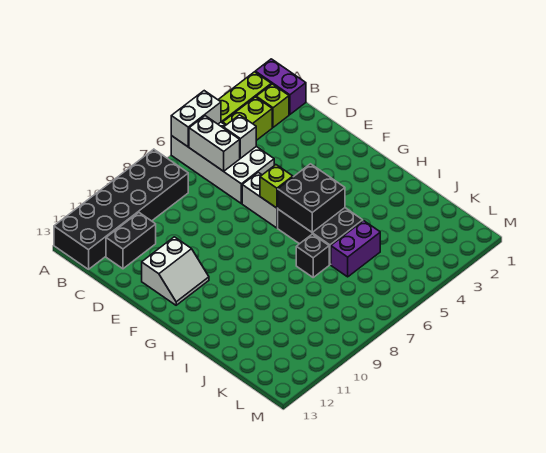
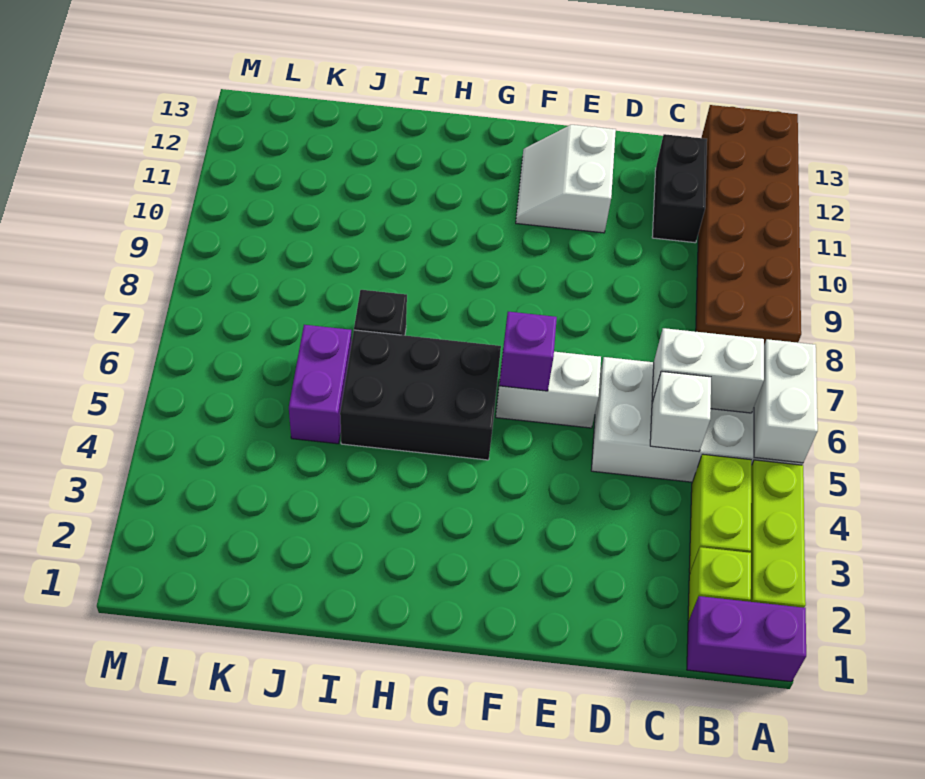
black brick A8:B13 level 1 -> brown brick A8:B13 level 1
lime brick F6 level 2 -> purple brick F6 level 2
black brick G5:H6 level 2 -> none

